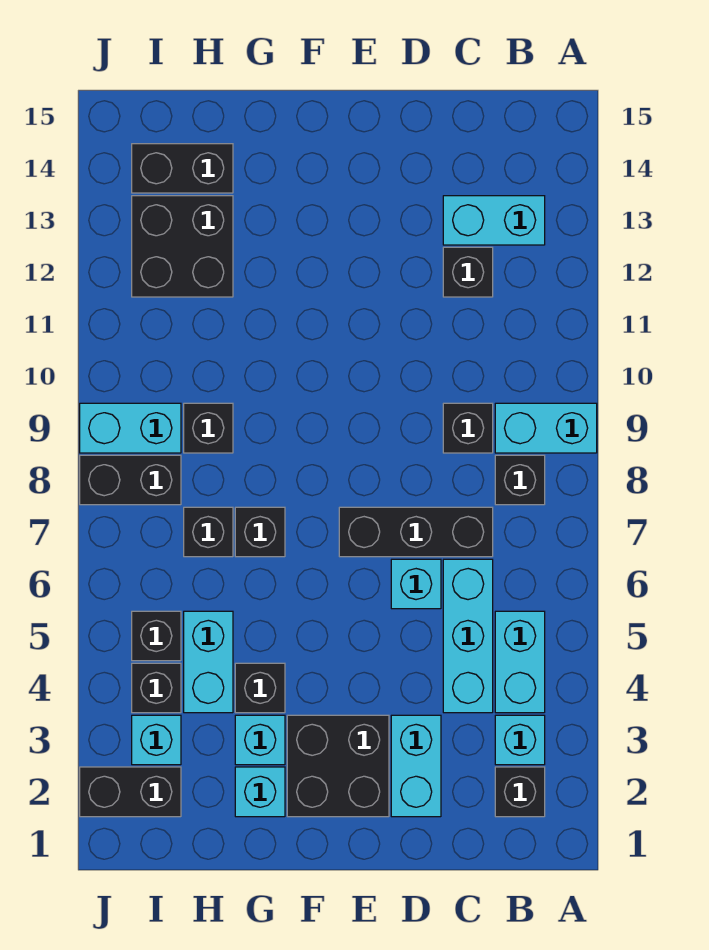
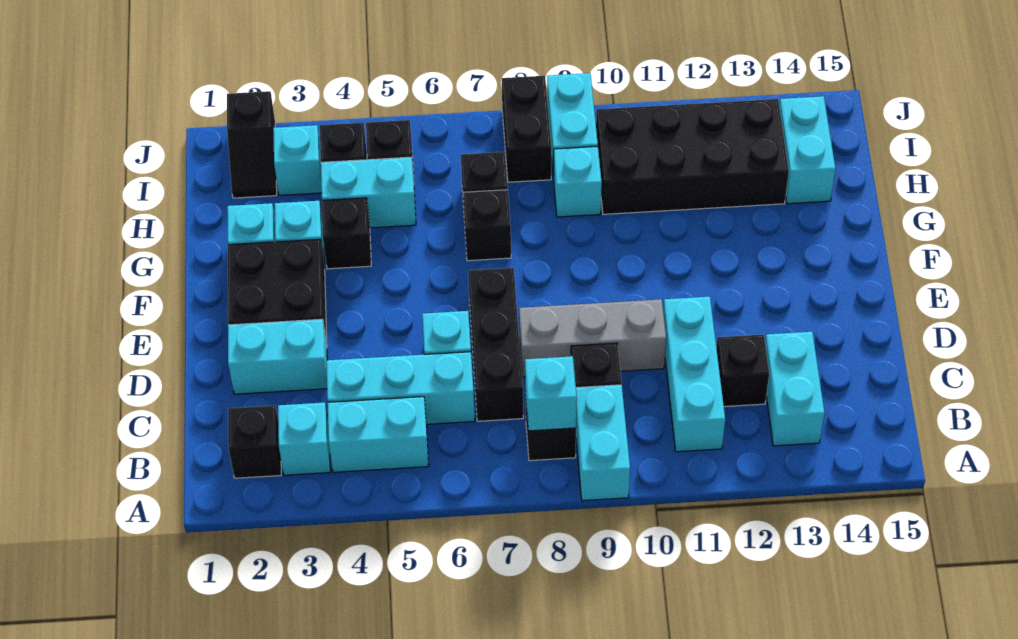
none -> cyan brick B8 level 2
none -> cyan brick B11:D11 level 1
none -> grey brick D8:D10 level 1
black brick H9 level 1 -> cyan brick H9 level 1
black brick H12:I13 level 1 -> black brick H10:I13 level 1
black brick H14:I14 level 1 -> cyan brick H14:I14 level 1
black brick I2:J2 level 1 -> black slope I2:J2 level 1 top J

